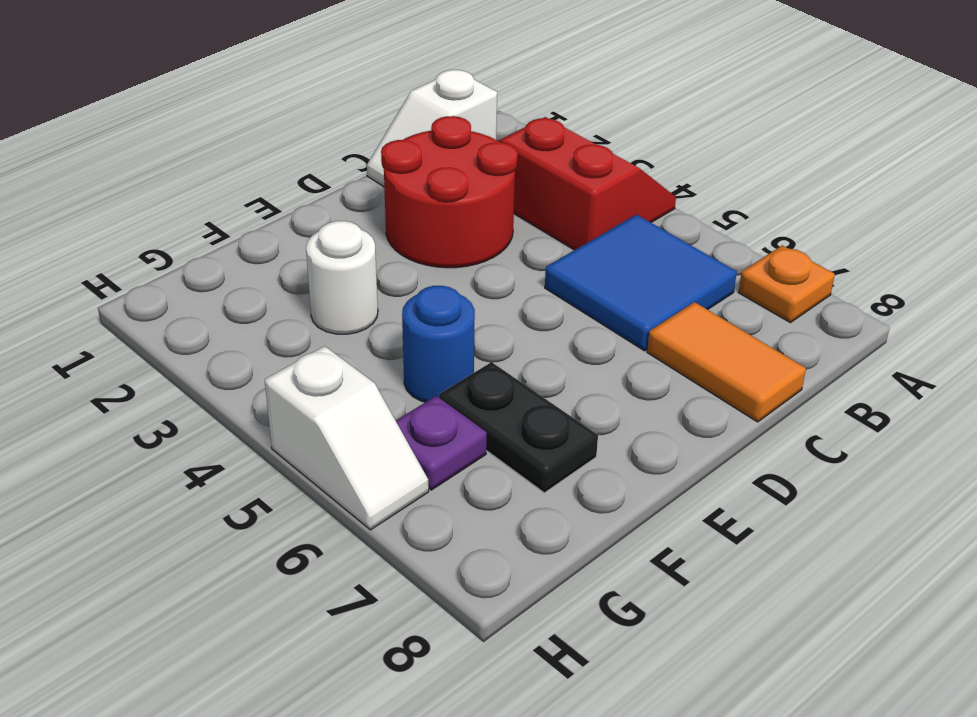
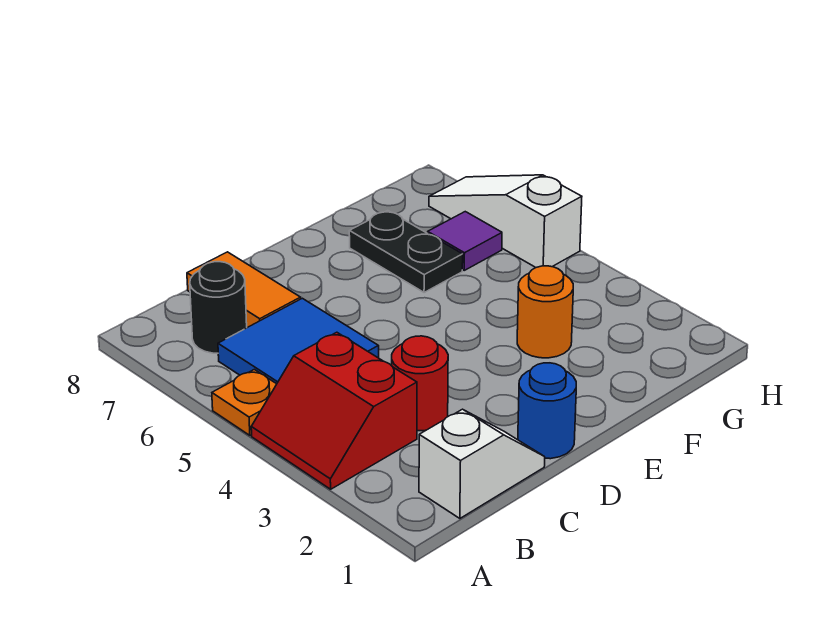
orange plate A7 level 1 -> orange plate A5 level 1
none -> black round brick B7 level 1
red round brick C2:D3 level 1 -> red round brick C3 level 1
white round brick F3 level 1 -> orange round brick F3 level 1
blue round brick F5 level 1 -> blue round brick D1 level 1
purple plate G6 level 1 -> purple tile G6 level 1
white slope H5:H6 level 1 top 5 -> white slope H5:H7 level 1 top 5

